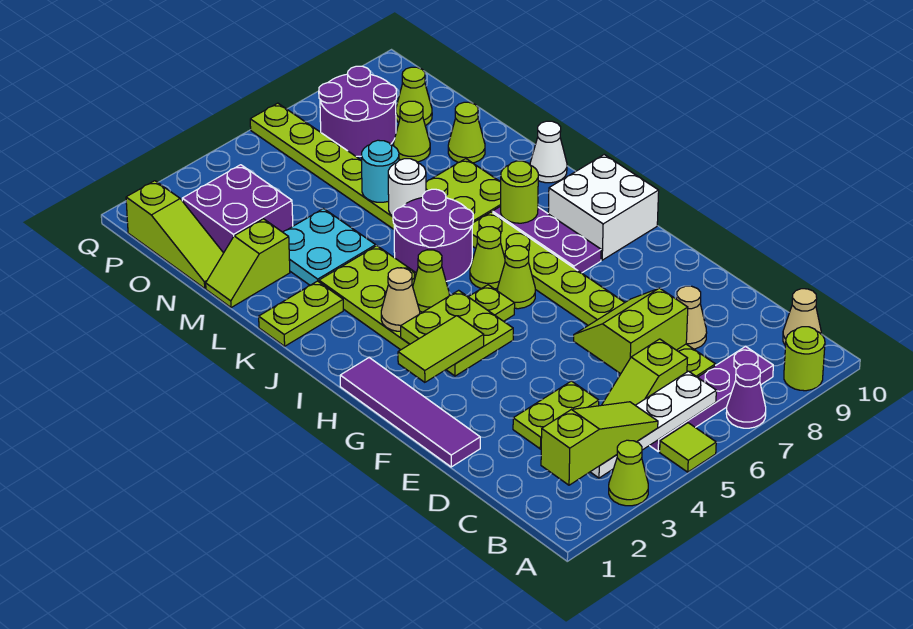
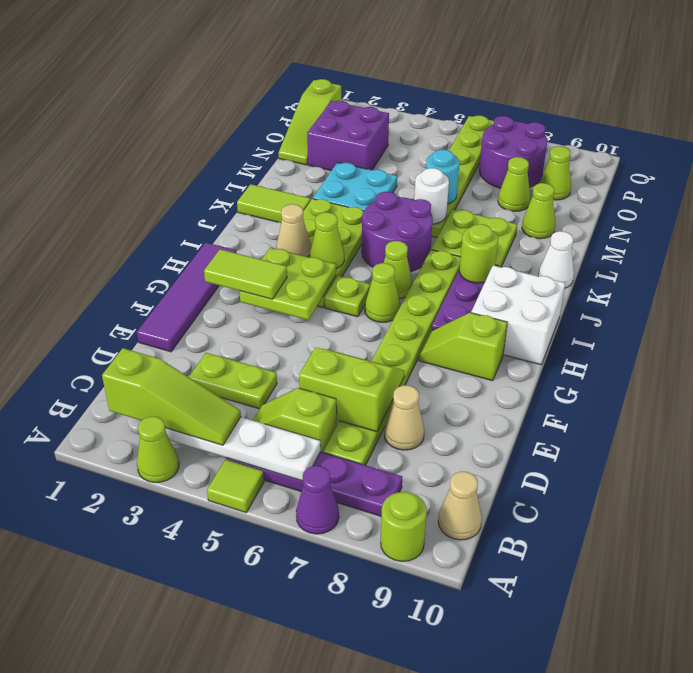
lime plate K1:K2 level 1 -> lime tile K1:K2 level 1
lime slope M1:M2 level 1 top 2 -> lime slope G8:G9 level 1 top 9

